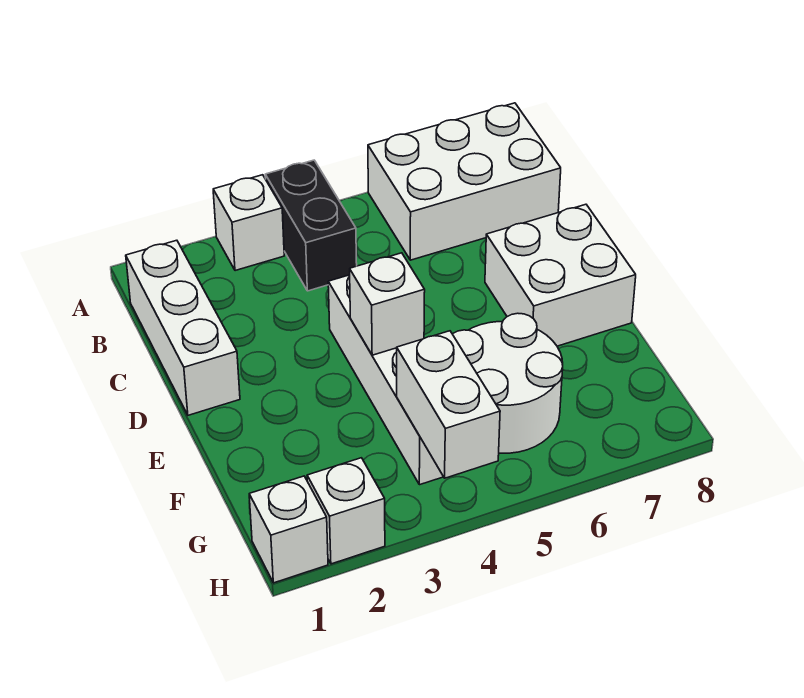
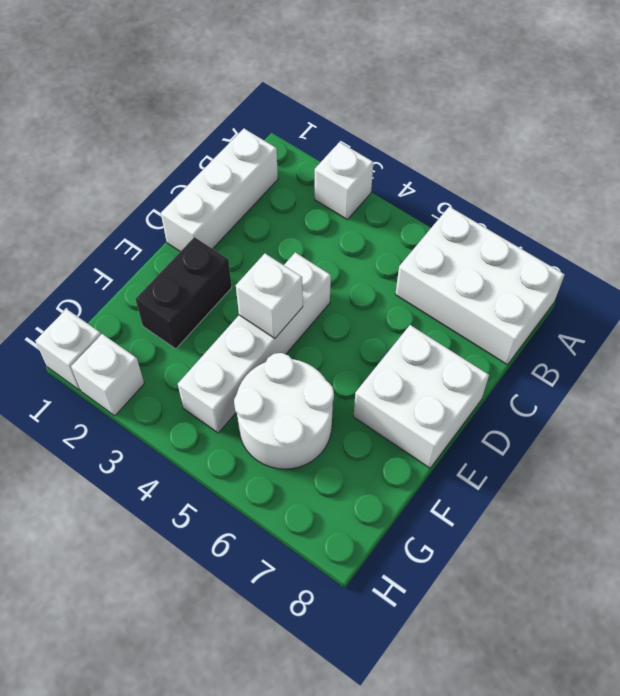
black brick A4:B4 level 1 -> black brick E2:F2 level 1
white brick G4:H4 level 2 -> none

